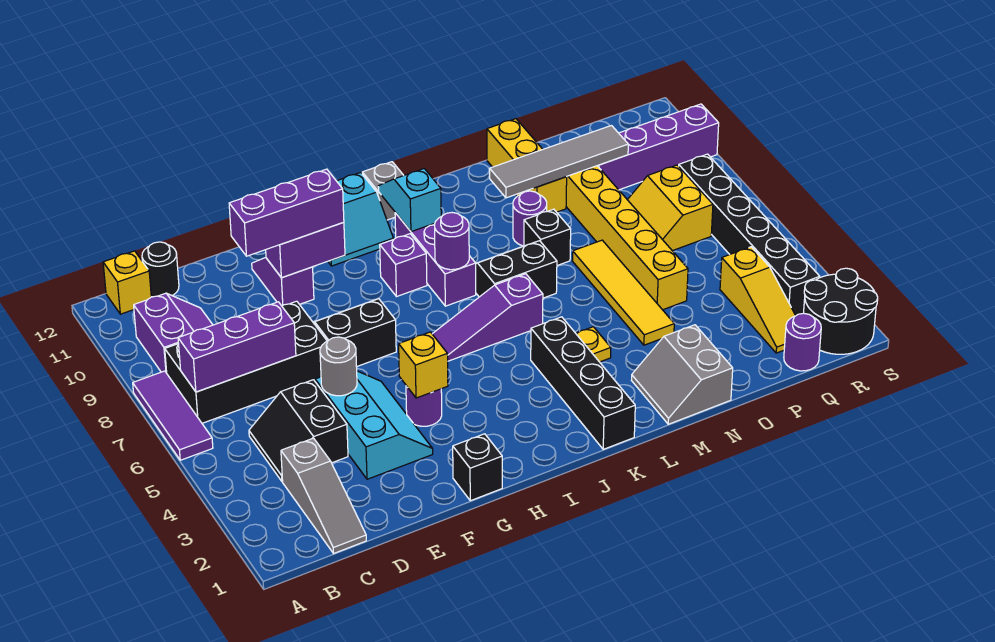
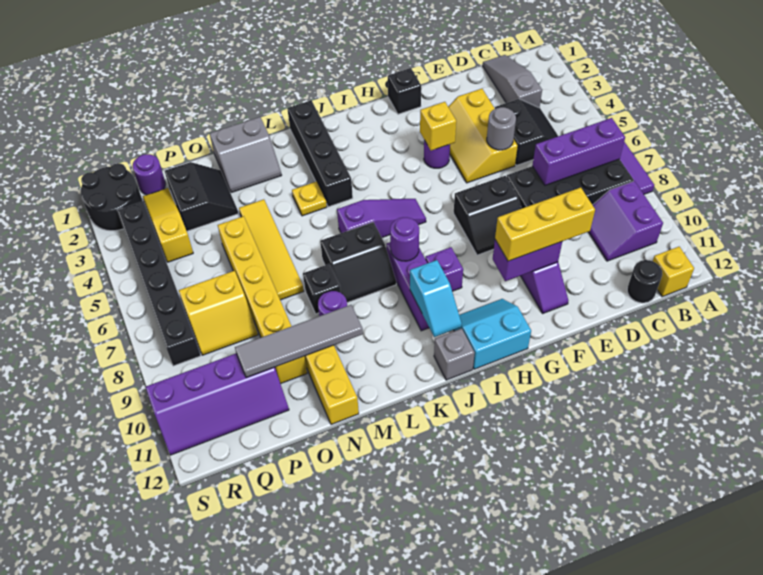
cyan slope E3:F5 level 1 top E -> yellow slope E3:F5 level 1 top E
purple brick E10:G10 level 3 -> yellow brick E10:G10 level 3
grey slope M1:N2 level 1 top N -> grey slope M1:N2 level 1 top 1
none -> black slope O2:P3 level 1 top P
yellow slope P7:Q8 level 1 top Q -> yellow slope P7:Q8 level 1 top 7

